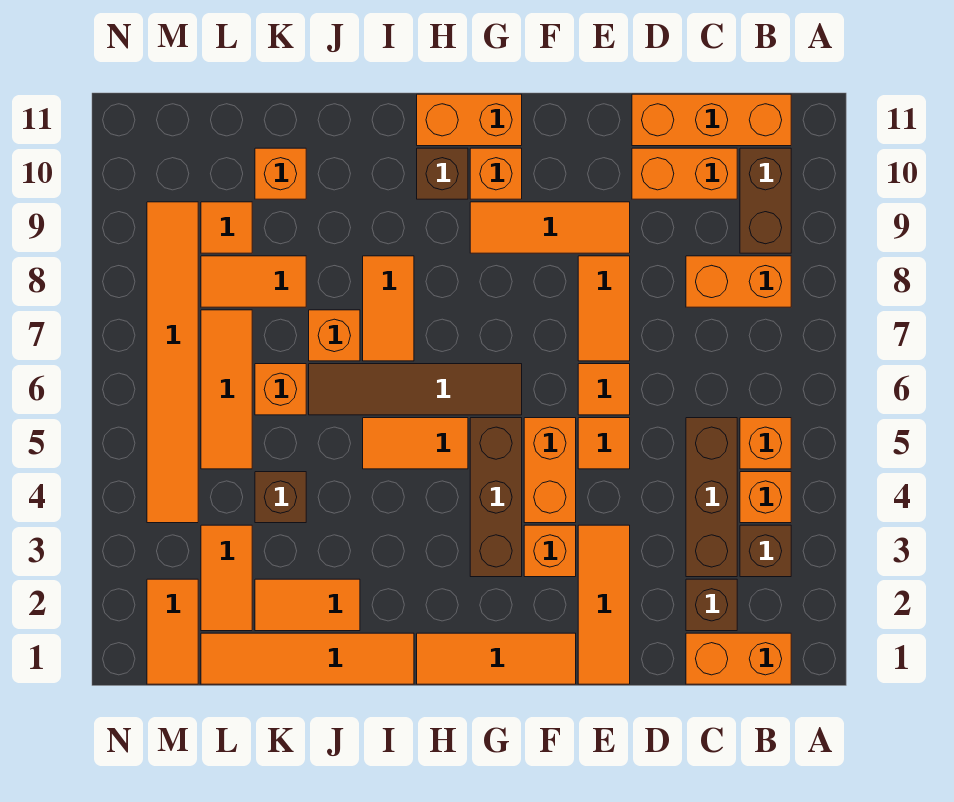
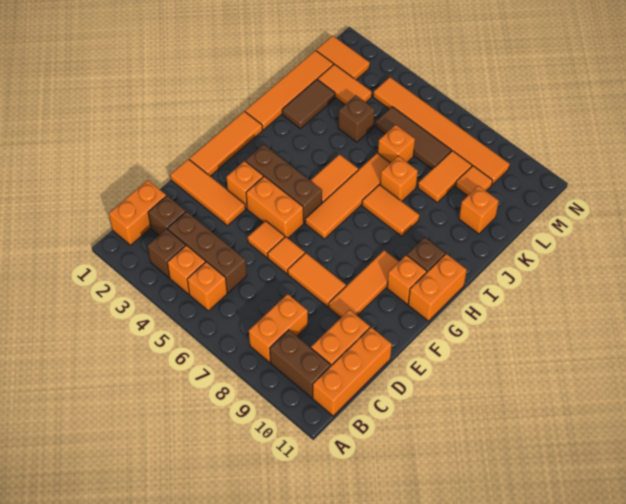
brown tile G6:J6 level 1 -> orange tile G6:J6 level 1
orange tile J2:K2 level 1 -> brown tile J2:K2 level 1
orange tile L5:L7 level 1 -> brown tile L5:L7 level 1

